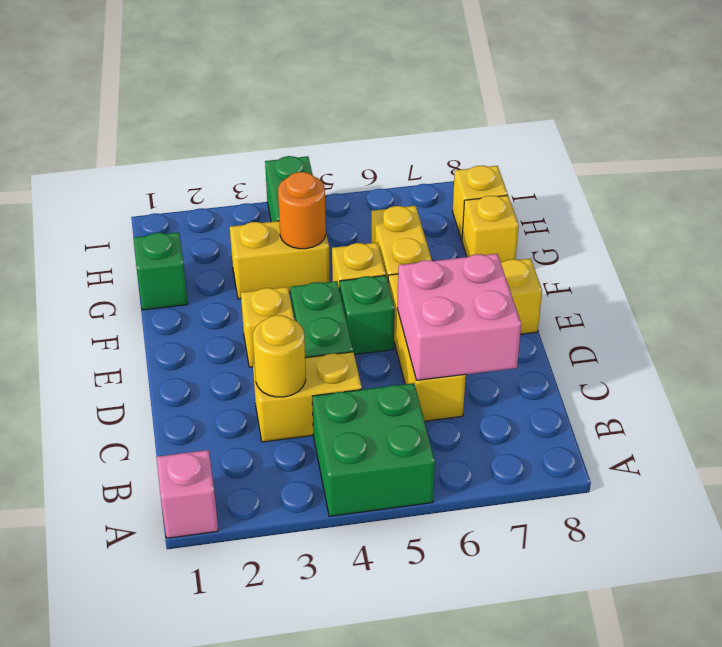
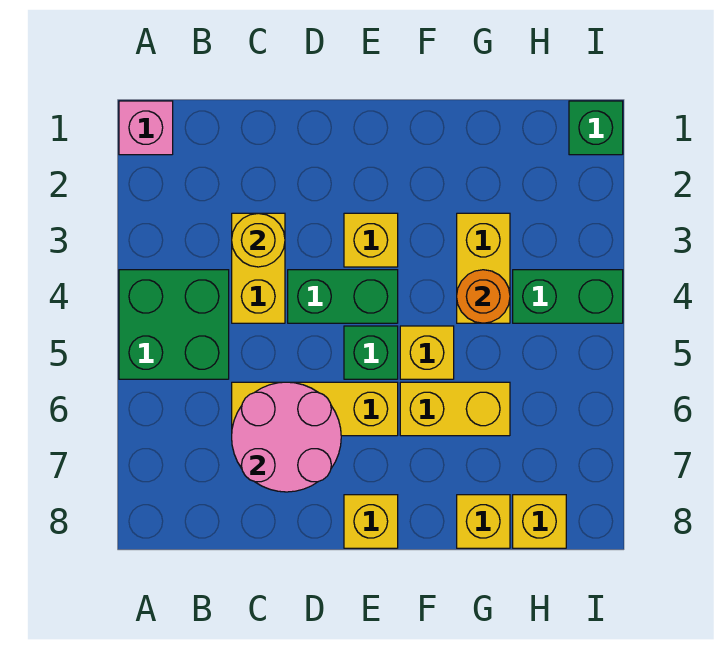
pink brick C6:D7 level 2 -> pink round brick C6:D7 level 2
green brick G1 level 1 -> green brick I1 level 1

